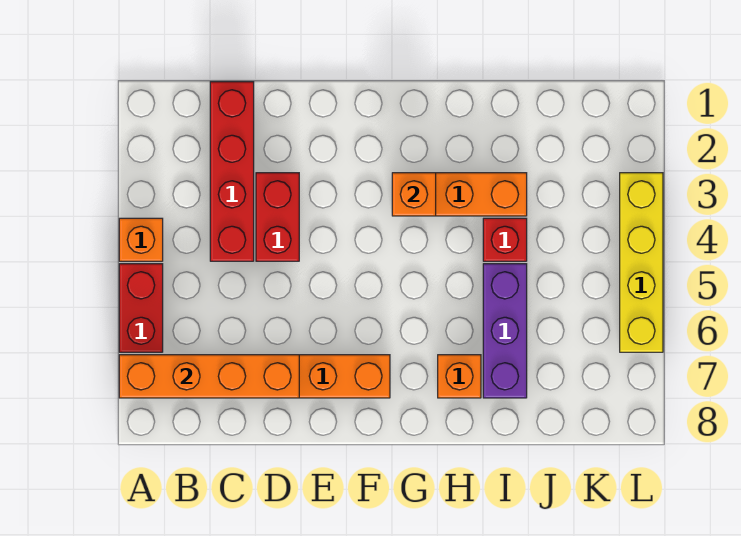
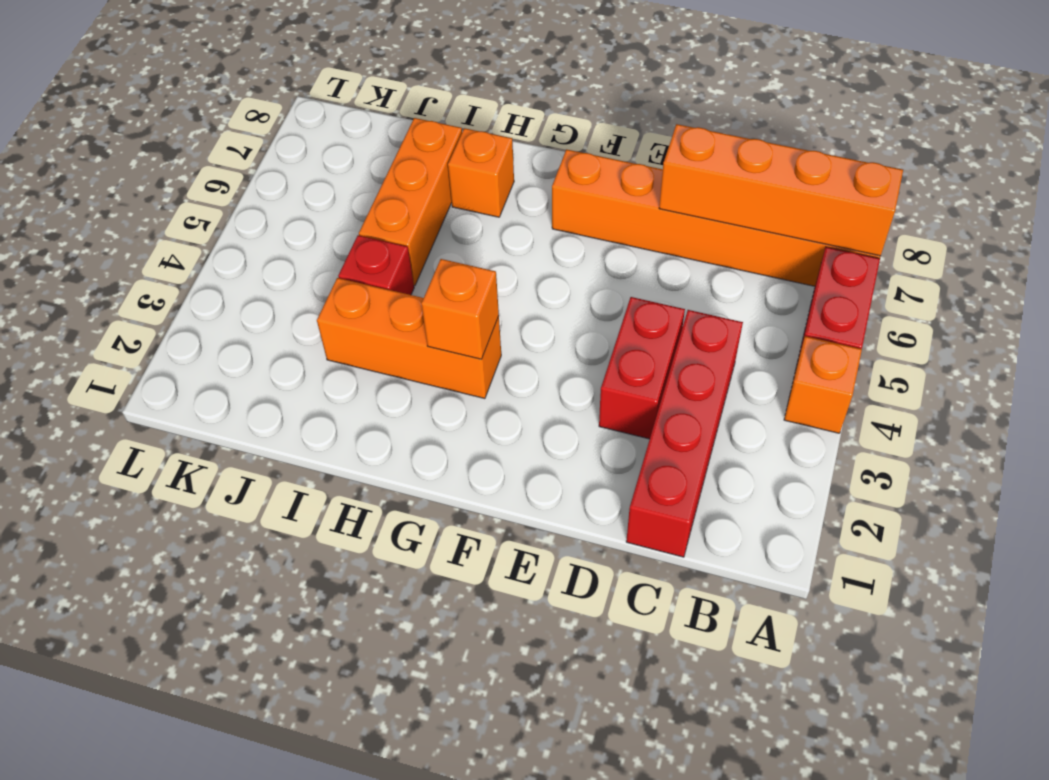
purple brick I5:I7 level 1 -> orange brick I5:I7 level 1
yellow brick L3:L6 level 1 -> none

